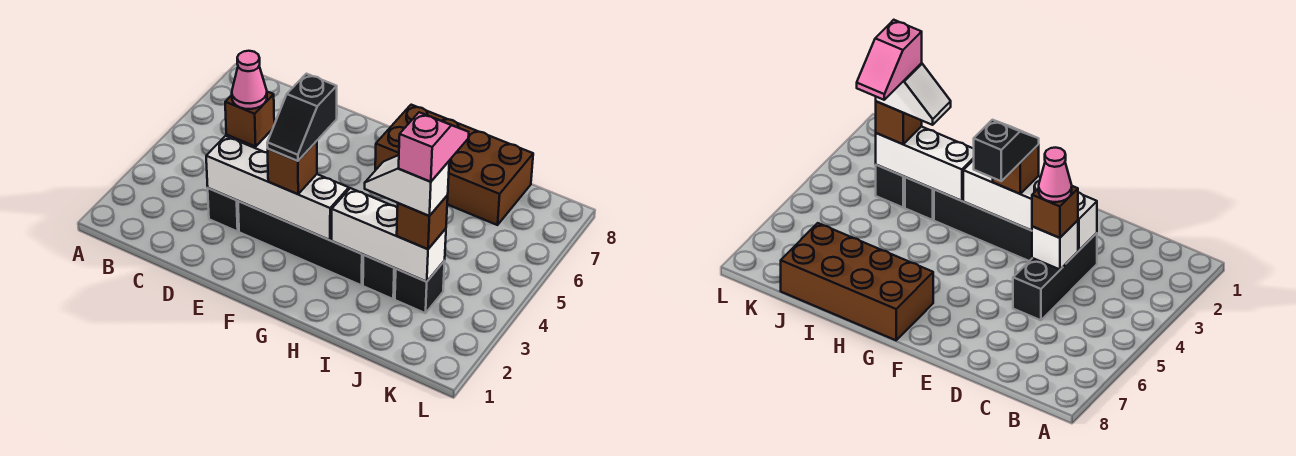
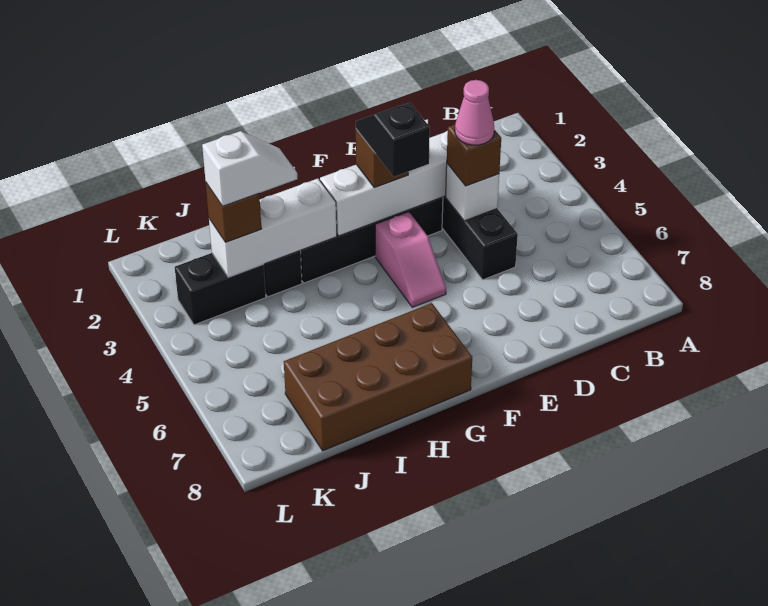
black brick J3 level 1 -> black brick J3:K3 level 1
pink slope J3:J4 level 5 top 3 -> pink slope F4:F5 level 1 top 4

